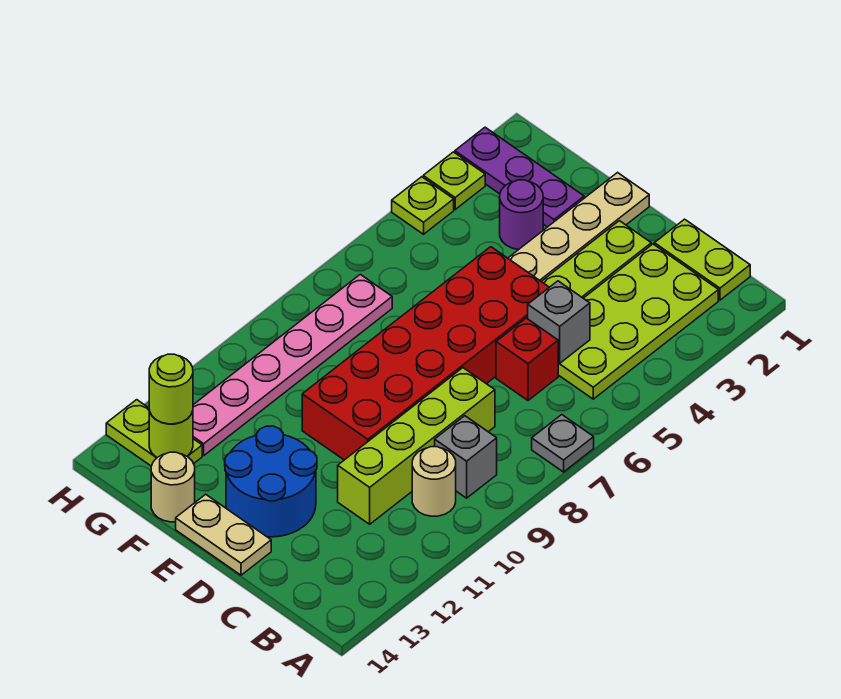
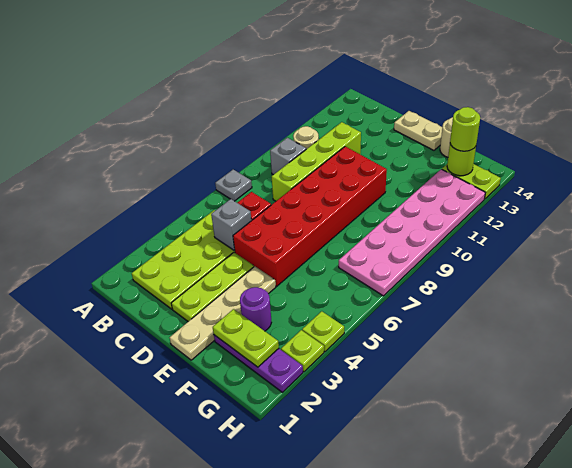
lime plate B1:C1 level 1 -> lime plate F2:G2 level 2
blue round brick D12:E13 level 1 -> none
pink plate G7:G12 level 1 -> pink plate G7:H12 level 1

